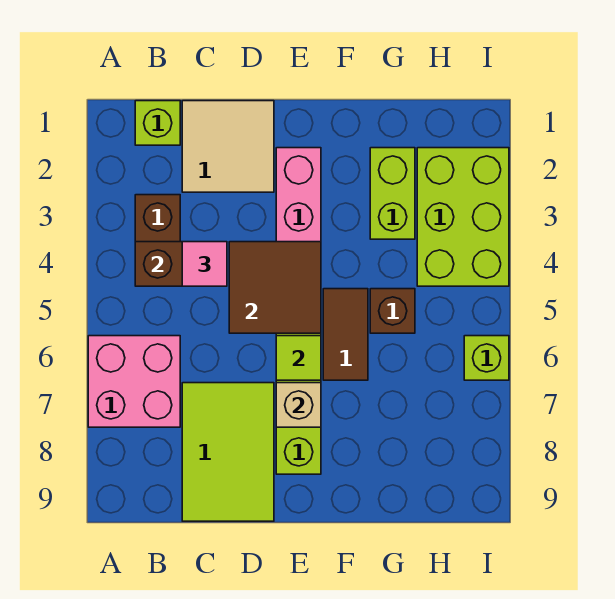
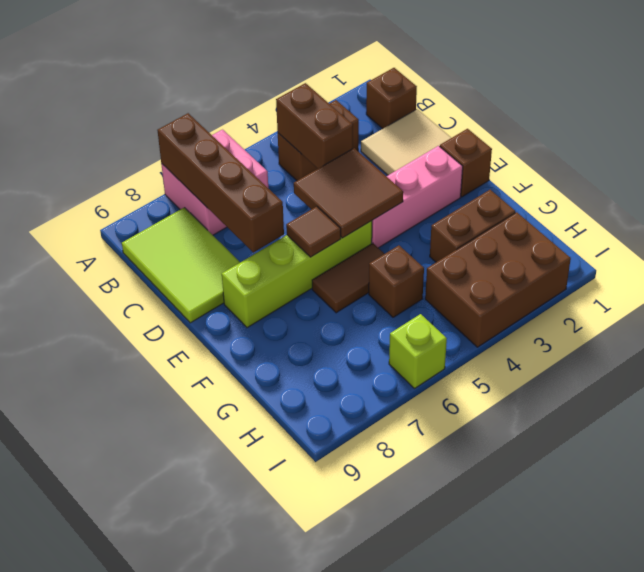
none -> brown brick A7:D7 level 2
lime brick B1 level 1 -> brown brick B1 level 1
pink tile C4 level 3 -> none
lime tile C7:D9 level 1 -> lime tile B8:D9 level 1
none -> brown brick E1 level 1
lime tile E6 level 2 -> brown tile E6 level 2
tan brick E7 level 2 -> none
lime brick G2:G3 level 1 -> brown brick G2:G3 level 1
lime brick H2:I4 level 1 -> brown brick H2:I4 level 1

